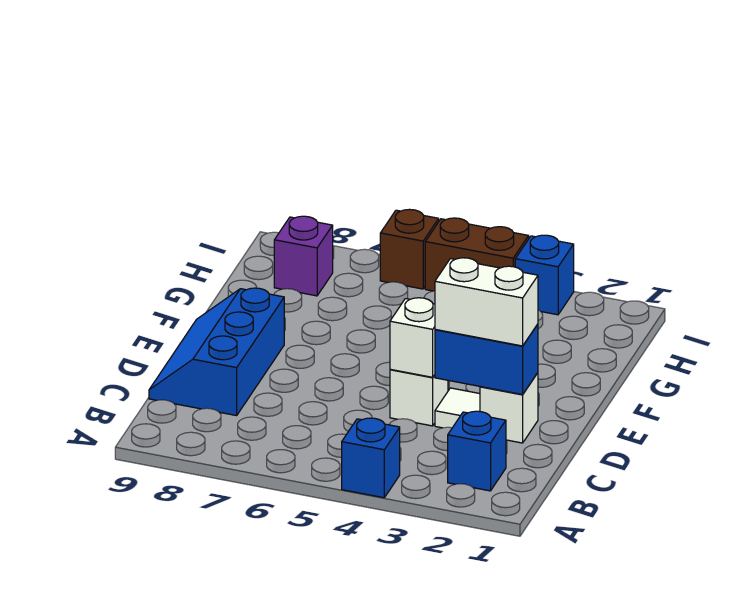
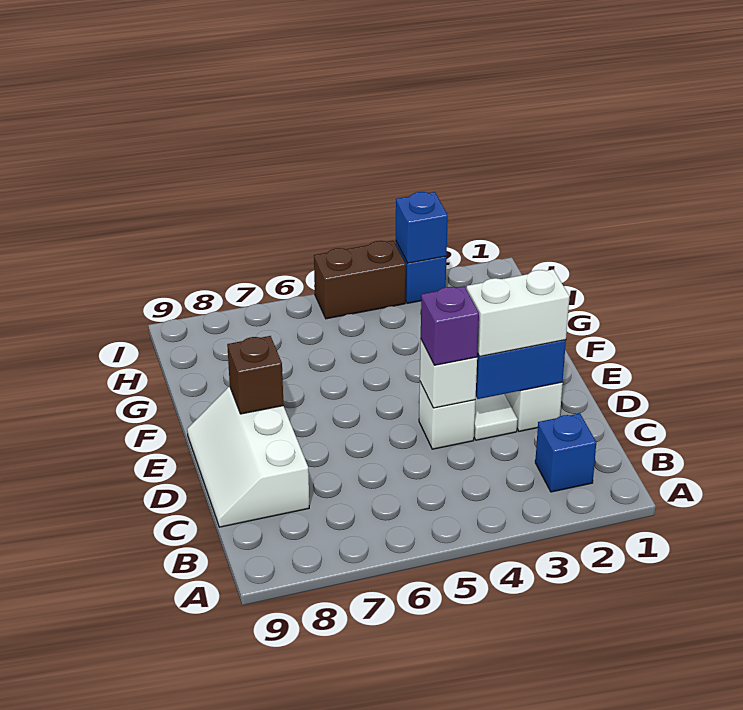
blue brick A4 level 1 -> blue brick I3 level 2
blue slope C8:E9 level 1 top 8 -> white slope C8:E9 level 1 top 8
purple brick H8 level 1 -> purple brick D4 level 3
brown brick I6 level 1 -> brown brick E8 level 2

